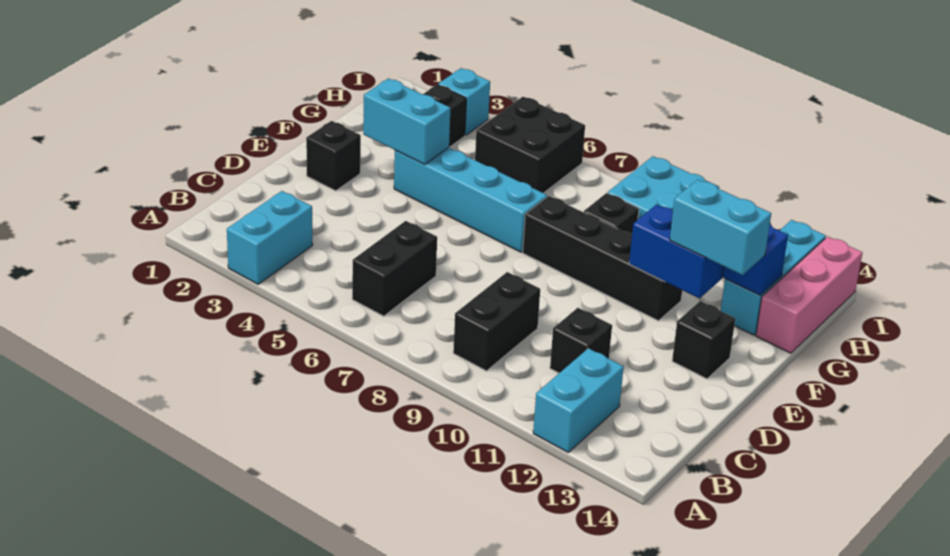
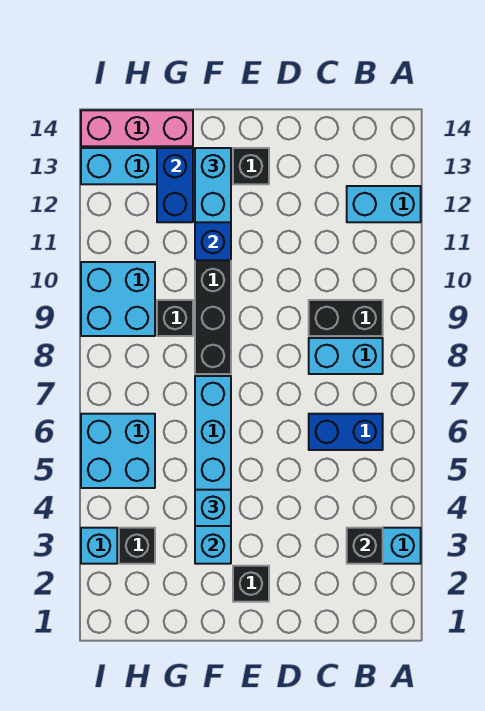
black brick B6:C6 level 1 -> blue brick B6:C6 level 1
none -> cyan brick B8:C8 level 1
black brick C11 level 1 -> black brick B3 level 2
none -> cyan brick F4 level 3
black brick H5:I6 level 1 -> cyan brick H5:I6 level 1

